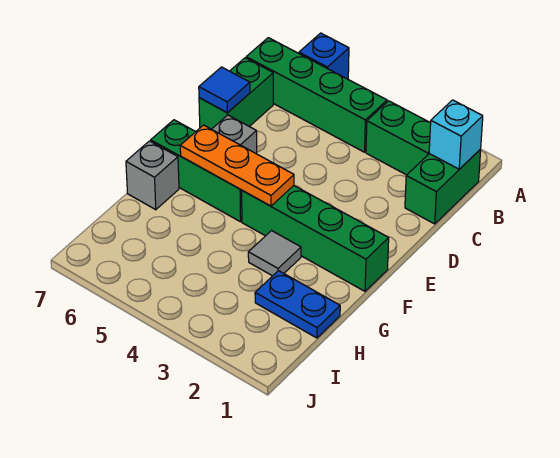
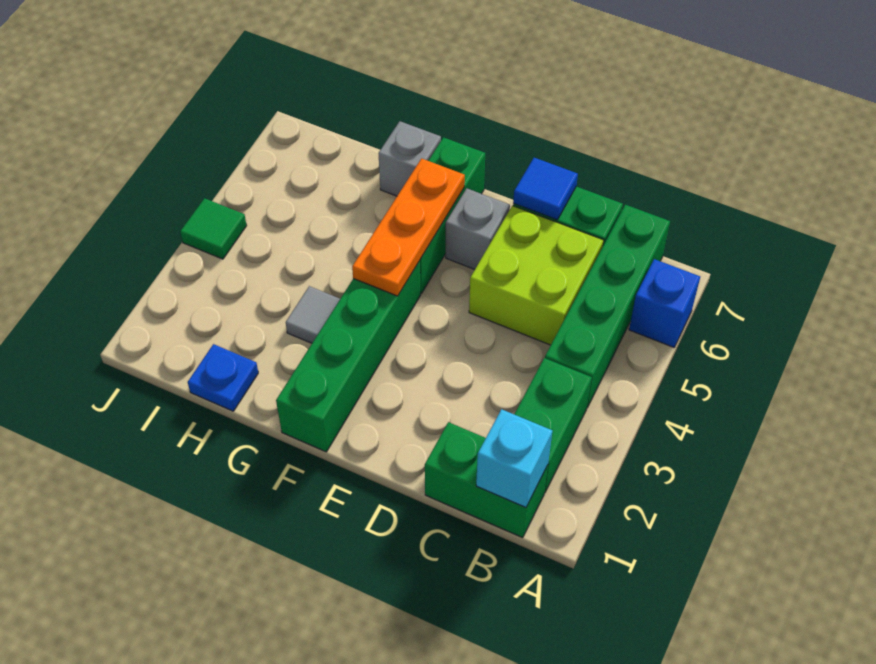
none -> lime brick C5:D6 level 1
blue plate H1:H2 level 1 -> blue plate H1 level 1
none -> green tile J4 level 1

